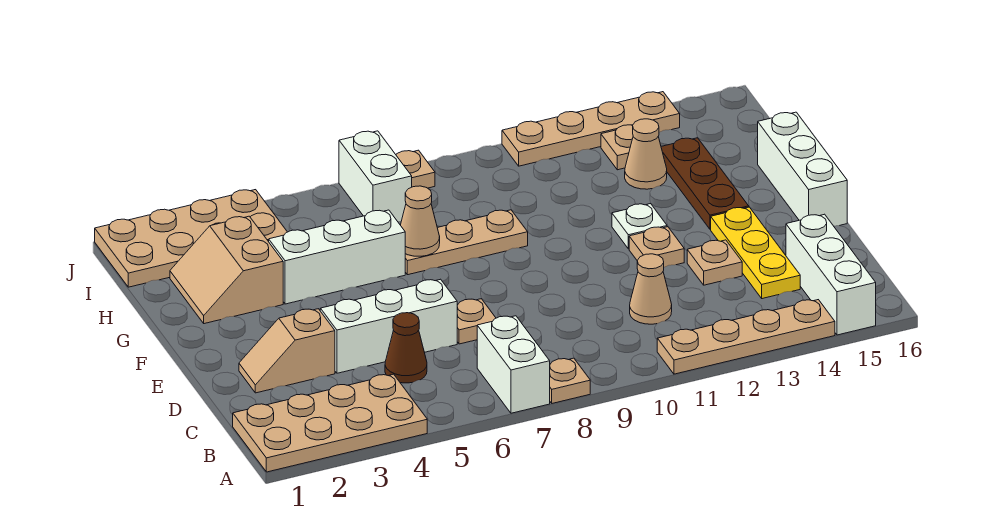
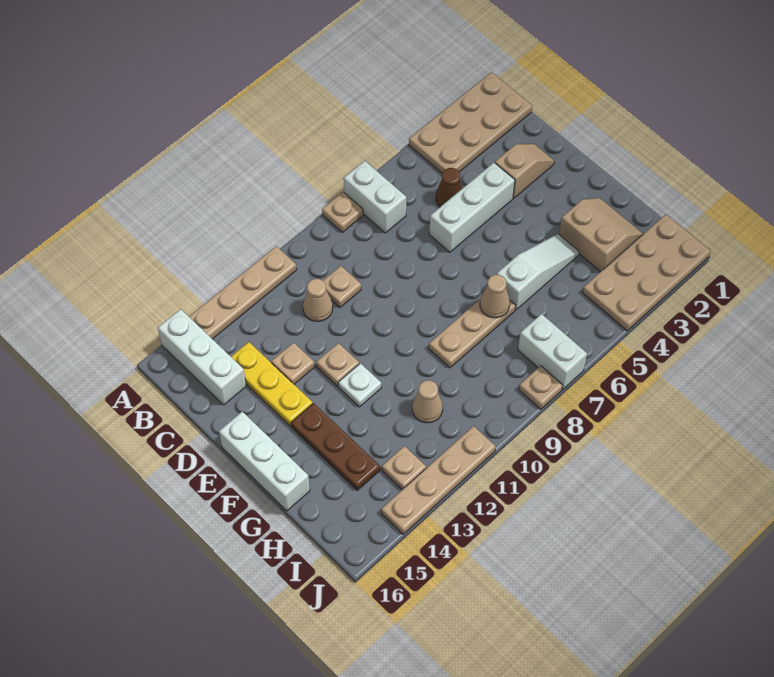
tan plate D7 level 1 -> tan plate C10 level 1
white brick G4:G6 level 1 -> white slope G4:G6 level 1 top 6
tan cone H13 level 1 -> tan cone H11 level 1

